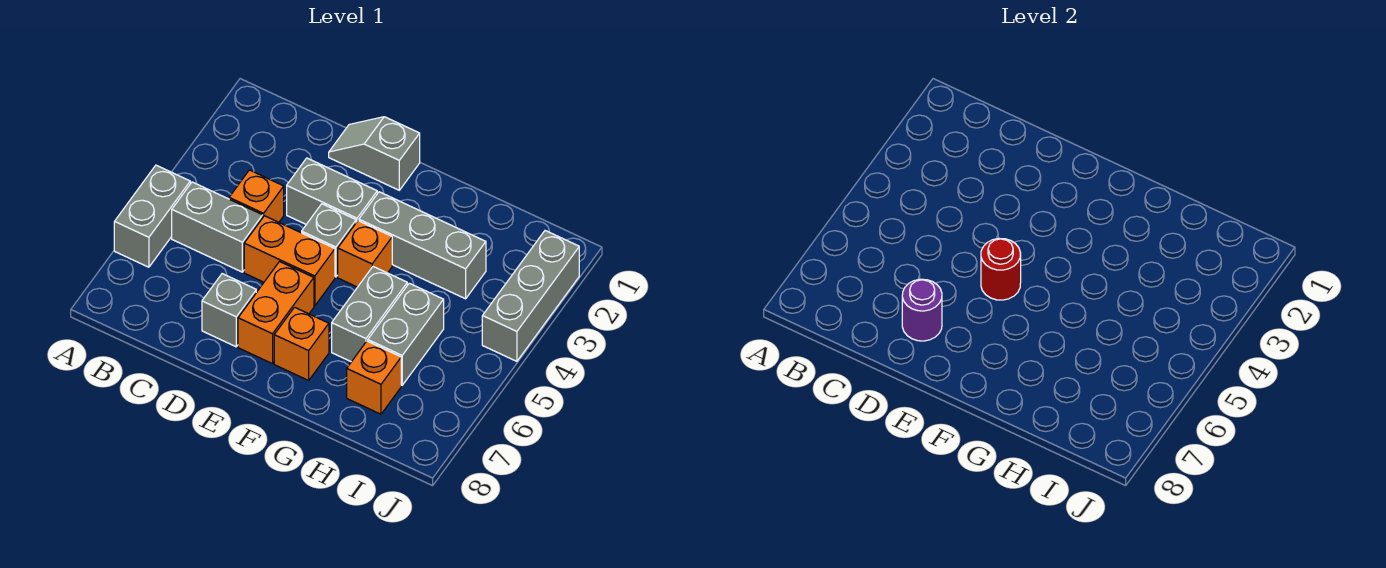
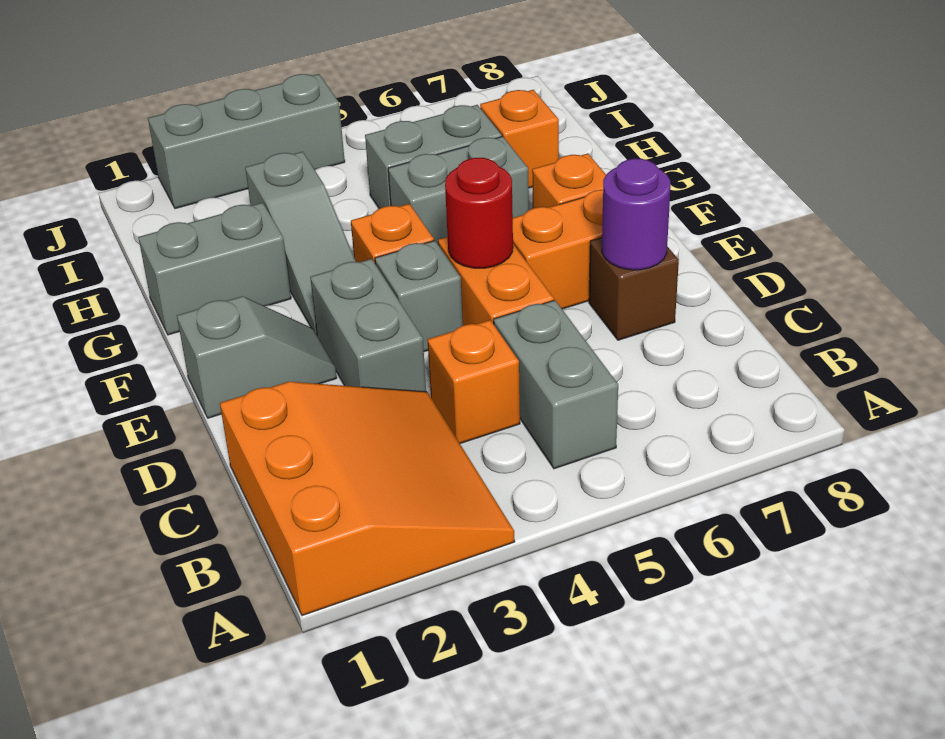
none -> orange slope A1:C3 level 1 top 1
grey brick A5:A6 level 1 -> grey brick G1:G2 level 1
grey slope D1:E1 level 1 top E -> grey slope E1:E2 level 1 top 1
grey brick D7 level 1 -> brown brick D7 level 1
grey brick F3:H3 level 1 -> grey slope F3:H3 level 1 top H

